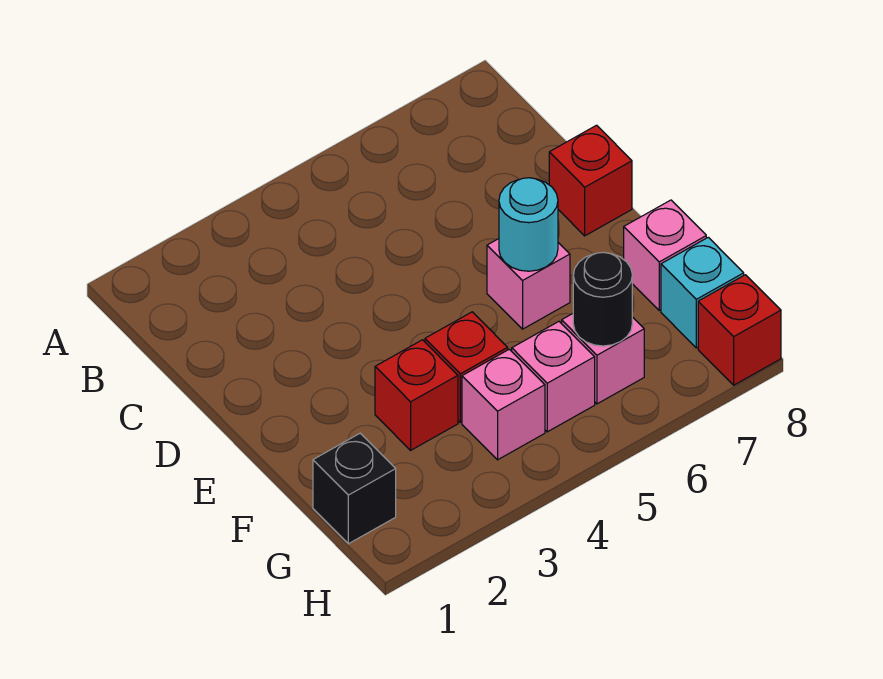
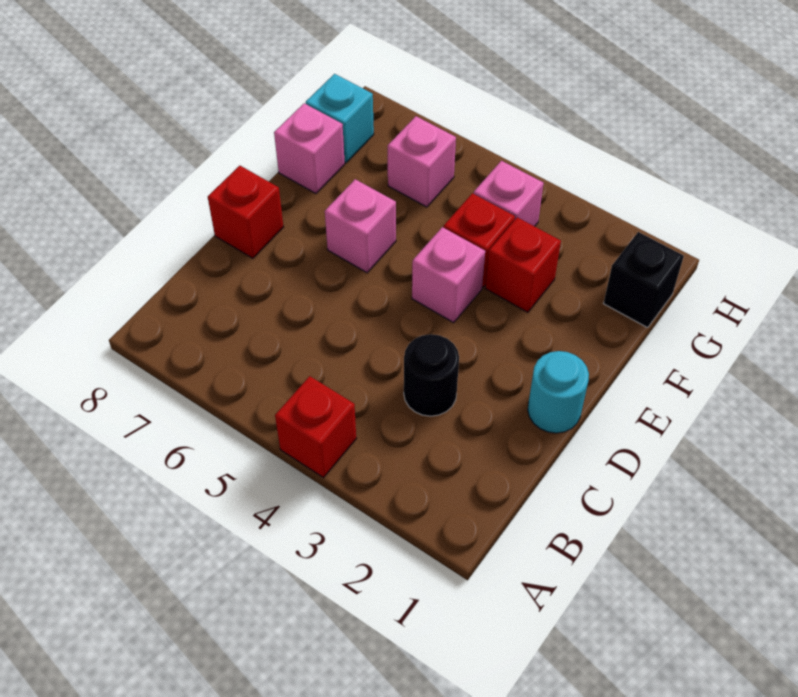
cyan round brick E6 level 2 -> cyan round brick D1 level 1
pink brick G5 level 1 -> pink brick E4 level 1
black round brick G6 level 2 -> black round brick C3 level 1
red brick H8 level 1 -> red brick A4 level 1

